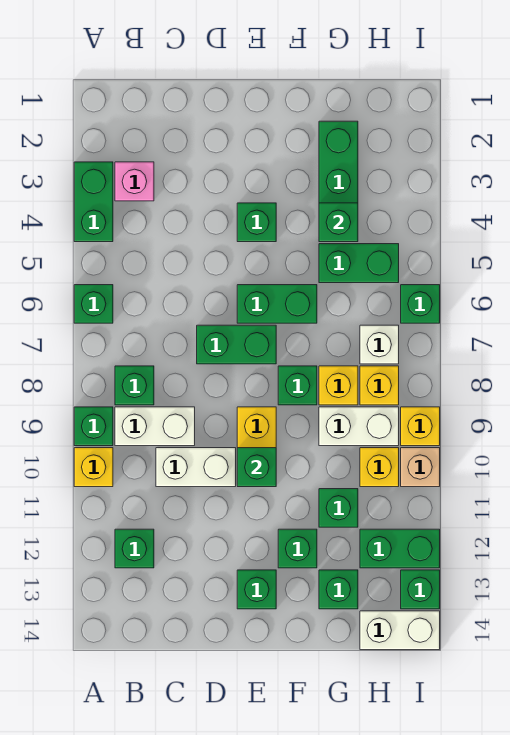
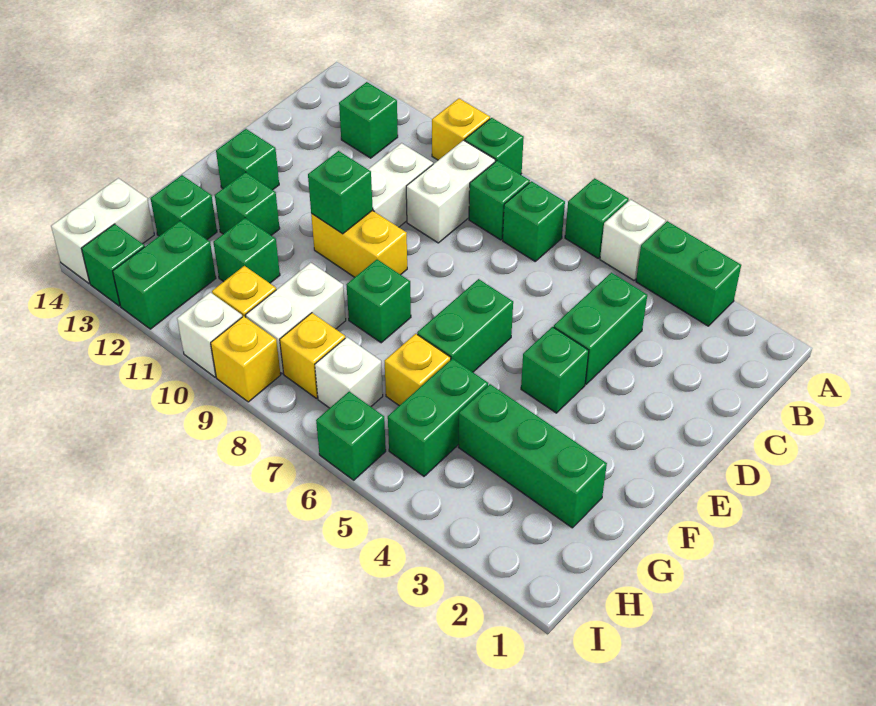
none -> white brick A5 level 1
pink brick B3 level 1 -> none
green brick D7:E7 level 1 -> green brick C4:D4 level 1
green brick G4 level 2 -> green brick B7 level 1
yellow brick G8 level 1 -> yellow brick G6 level 1
tan brick I10 level 1 -> white brick I10 level 1

